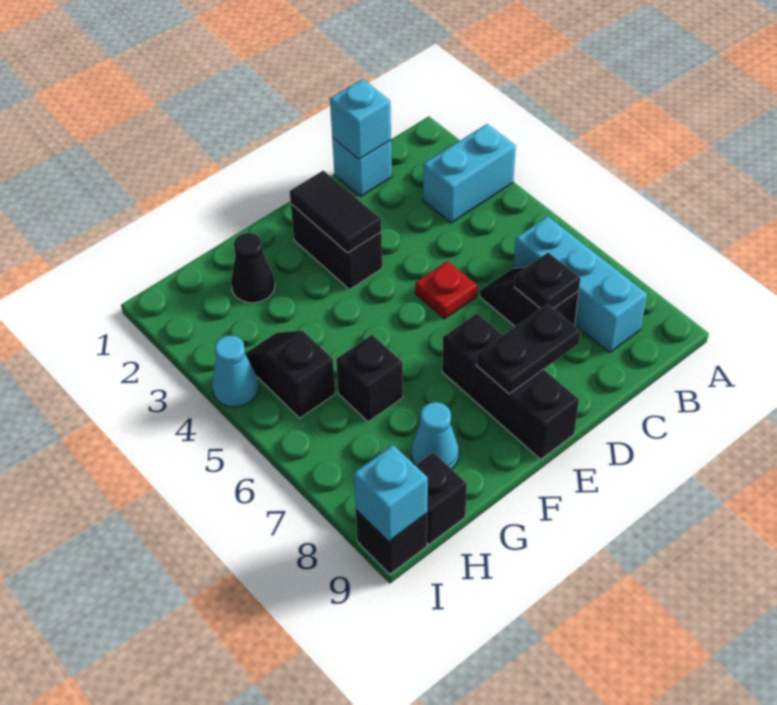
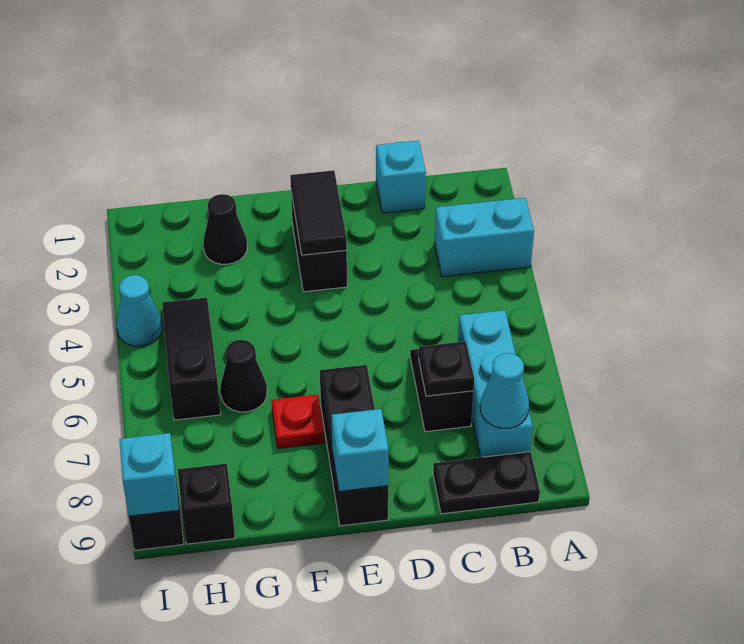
cyan brick C1 level 2 -> cyan brick E9 level 2
red plate D5 level 1 -> red plate F7 level 1
black plate D8:E8 level 2 -> black plate B9:C9 level 1
black brick G6 level 1 -> black cone G6 level 1
cyan cone G8 level 1 -> cyan cone B8 level 2
black slope H4:H5 level 1 top 5 -> black slope H4:H6 level 1 top 6

